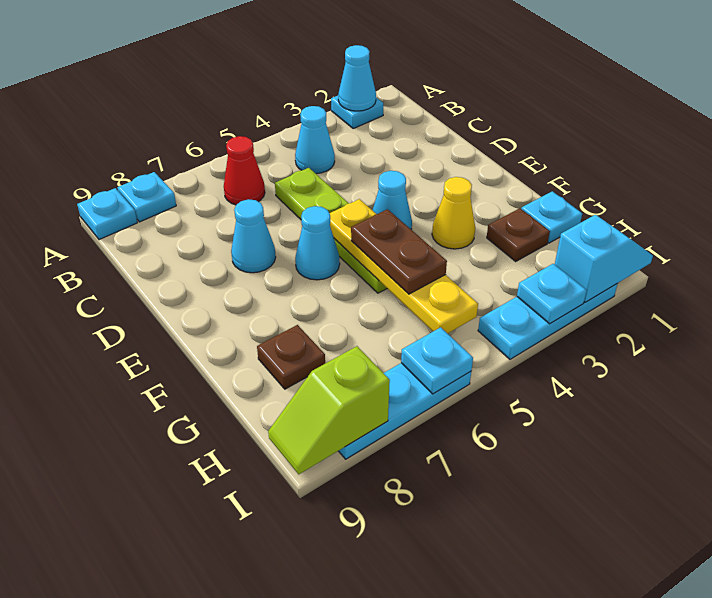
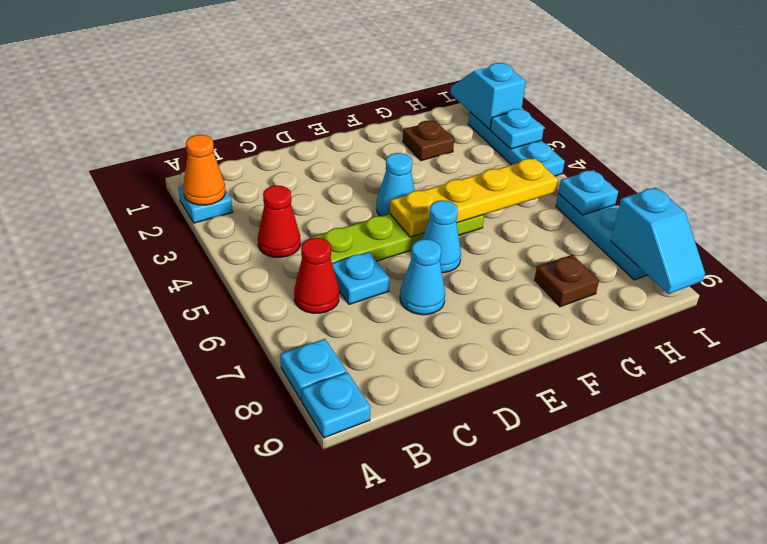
cyan cone A2 level 2 -> orange cone A2 level 2
cyan cone B4 level 1 -> red cone B4 level 1
yellow cone F3 level 1 -> none
brown plate F5:G5 level 3 -> none
cyan plate G1 level 1 -> cyan plate C6 level 1
lime slope I8:I9 level 2 top 8 -> cyan slope I8:I9 level 2 top 8

